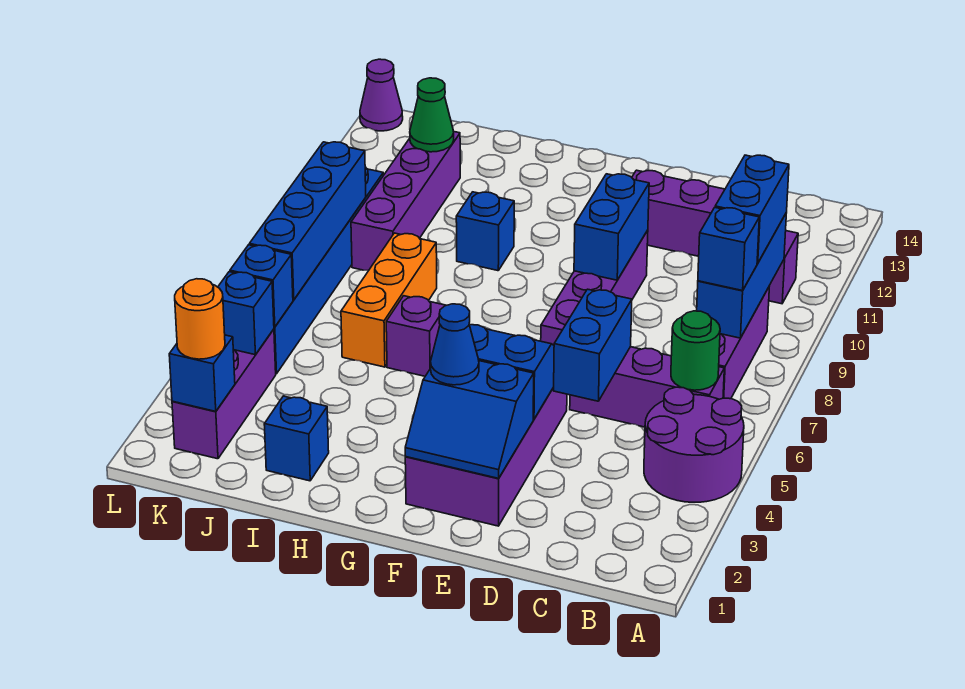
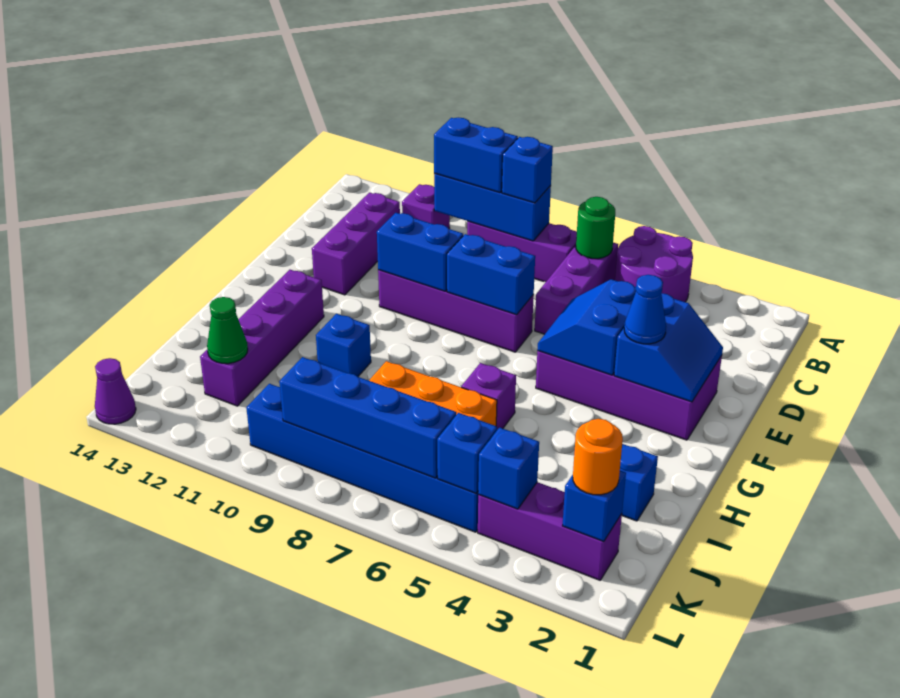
blue brick D5:D6 level 2 -> blue brick E7:E8 level 2
purple brick J9:J12 level 1 -> purple brick G12:J12 level 1

